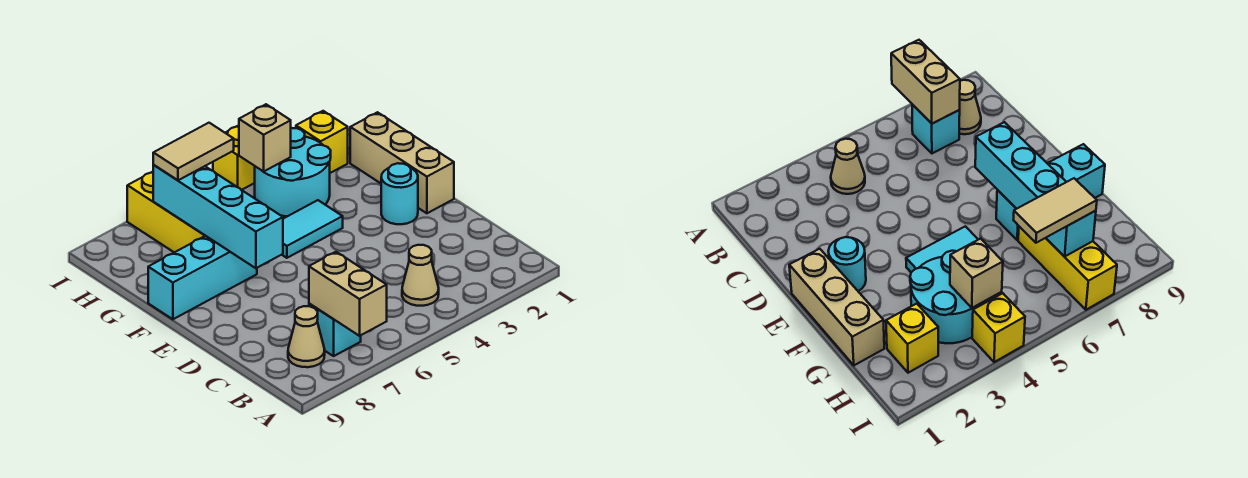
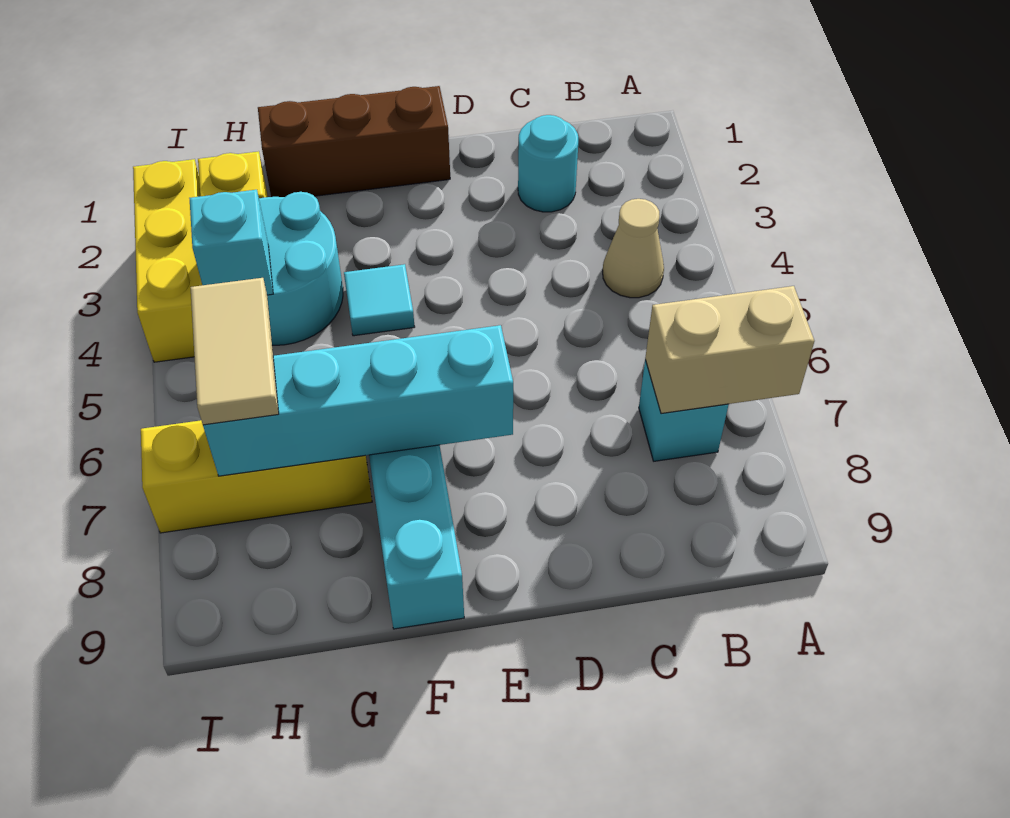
tan cone B8 level 1 -> none
tan brick E1:G1 level 1 -> brown brick E1:G1 level 1
cyan round brick E2 level 1 -> cyan round brick C2 level 1
cyan tile F4:F5 level 1 -> cyan tile F4 level 1
tan brick H4 level 2 -> cyan brick H4 level 2
yellow brick I4 level 1 -> yellow brick I2:I4 level 1

